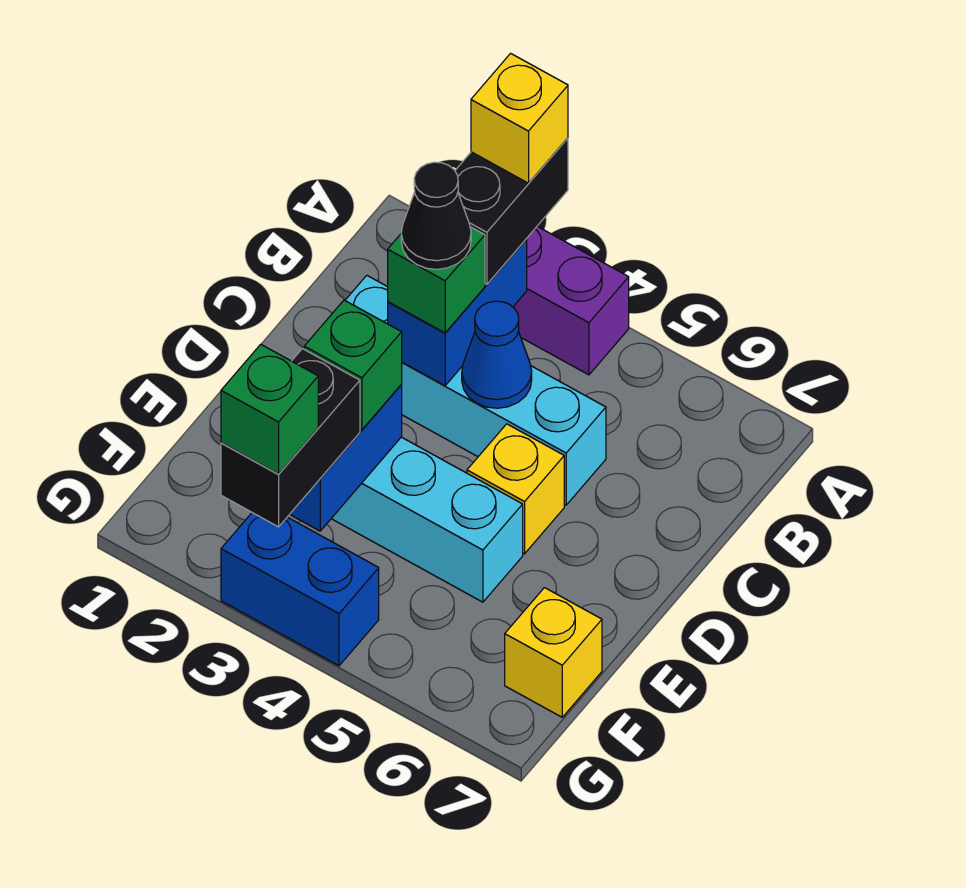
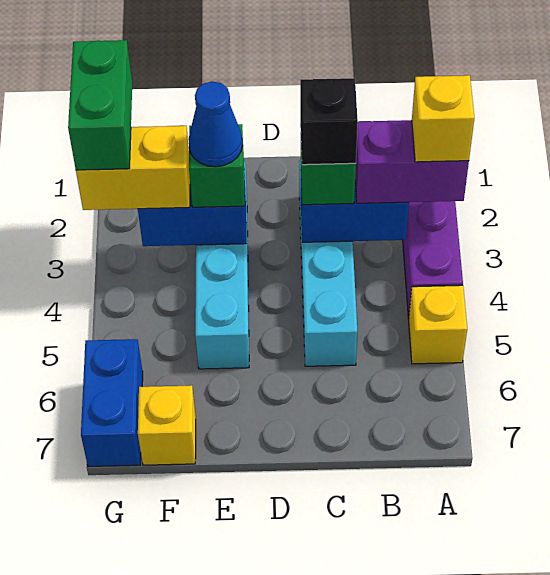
black brick A3:B3 level 3 -> purple brick A3:B3 level 3
black cone C3 level 4 -> black brick C3 level 4
blue cone C4 level 2 -> blue cone E3 level 4
yellow brick D5 level 1 -> yellow brick A5 level 1
black brick F3:G3 level 3 -> yellow brick F3:G3 level 3
blue brick G3:G4 level 1 -> blue brick G6:G7 level 1
green brick G3 level 4 -> green brick G2:G3 level 4

